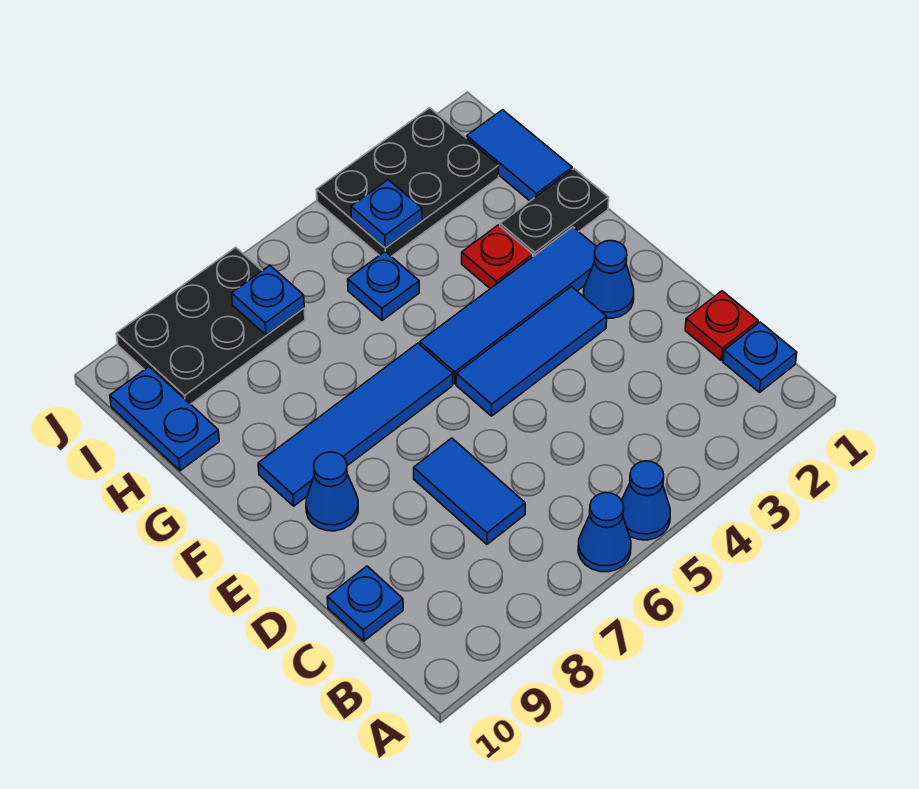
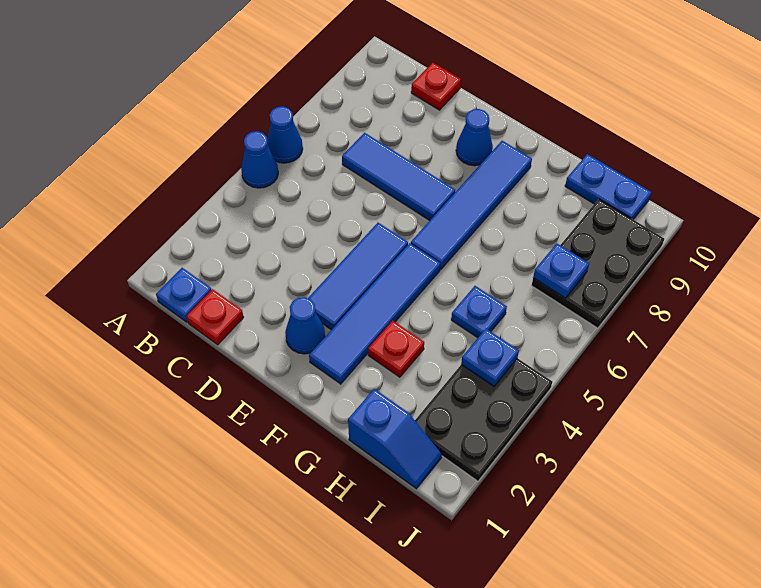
blue tile C7:D7 level 1 -> blue tile C7:E7 level 1
blue plate C10 level 1 -> red plate C10 level 1
black plate G1:G2 level 1 -> none
blue tile H1:I1 level 1 -> blue slope H1:I1 level 1 top H

